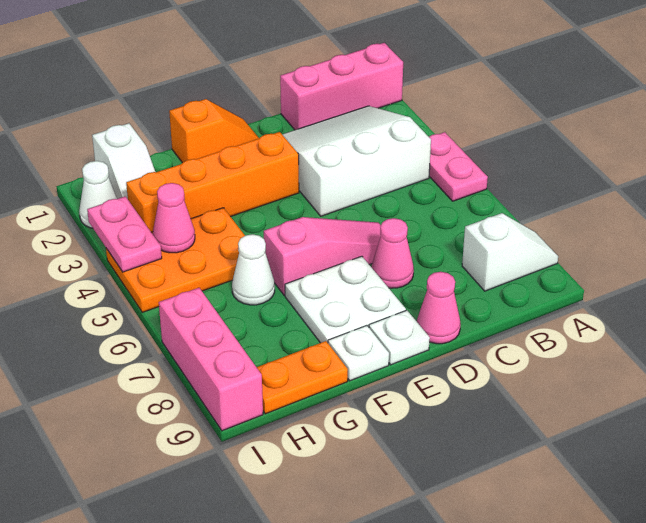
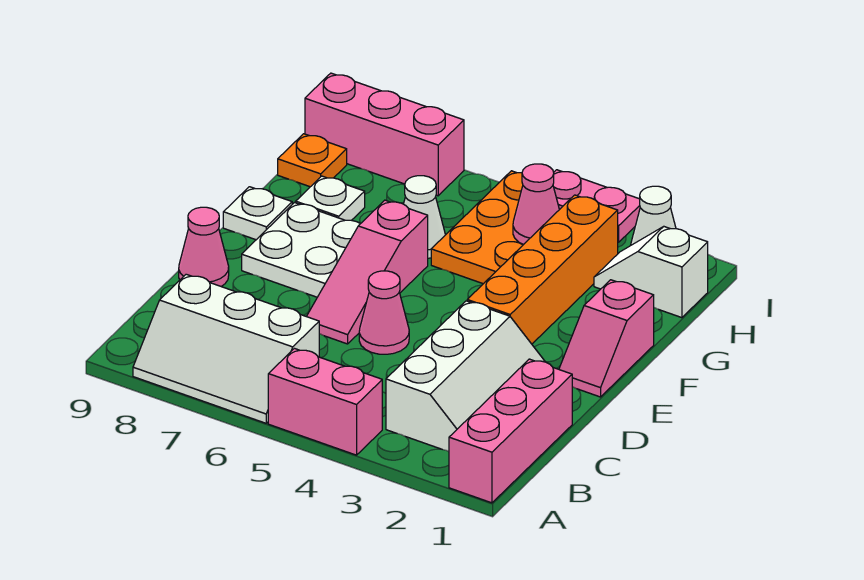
pink plate A4:A5 level 1 -> pink brick A4:A5 level 1
white slope A8:B8 level 1 top B -> white slope A6:B8 level 1 top B
white slope B2:D4 level 1 top 4 -> white slope B2:D3 level 1 top 3
pink cone D7 level 1 -> pink cone D5 level 1
orange slope E1:F1 level 1 top F -> pink slope E1:F1 level 1 top F
white plate E9 level 1 -> white plate G8 level 1
orange plate G9:H9 level 1 -> orange plate H9 level 1

